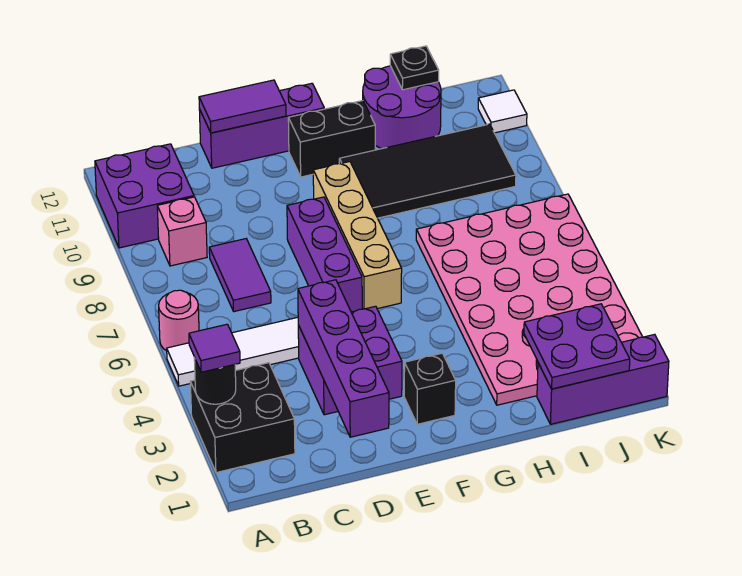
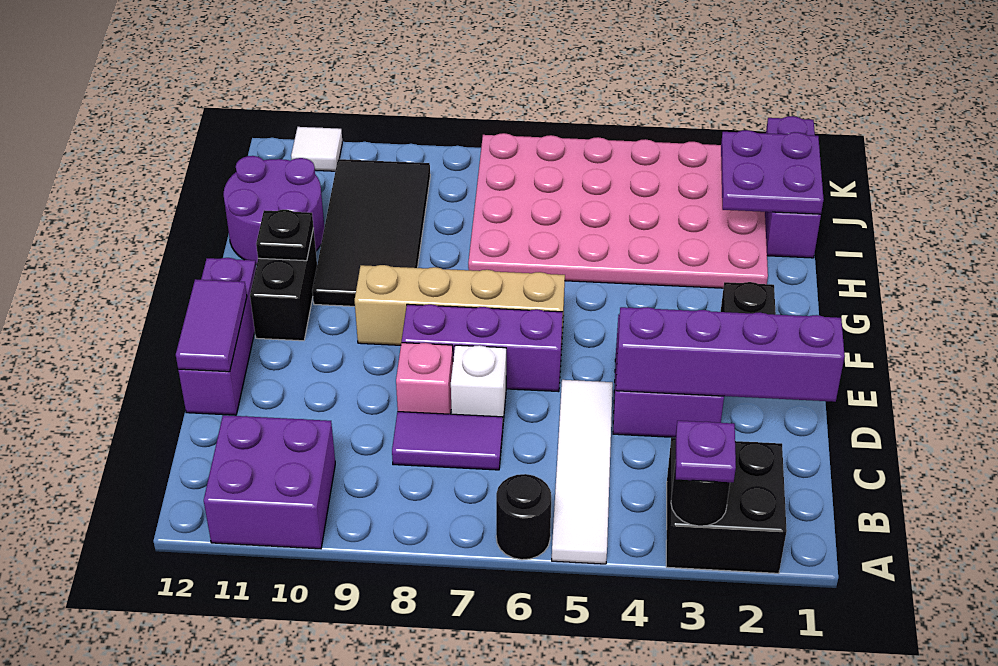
purple tile A3 level 3 -> purple plate A3 level 3
pink round brick A6 level 1 -> black round brick A6 level 1
pink brick B9 level 1 -> pink brick D8 level 1
none -> white brick D7 level 1
black plate I12 level 2 -> black plate G11 level 2

